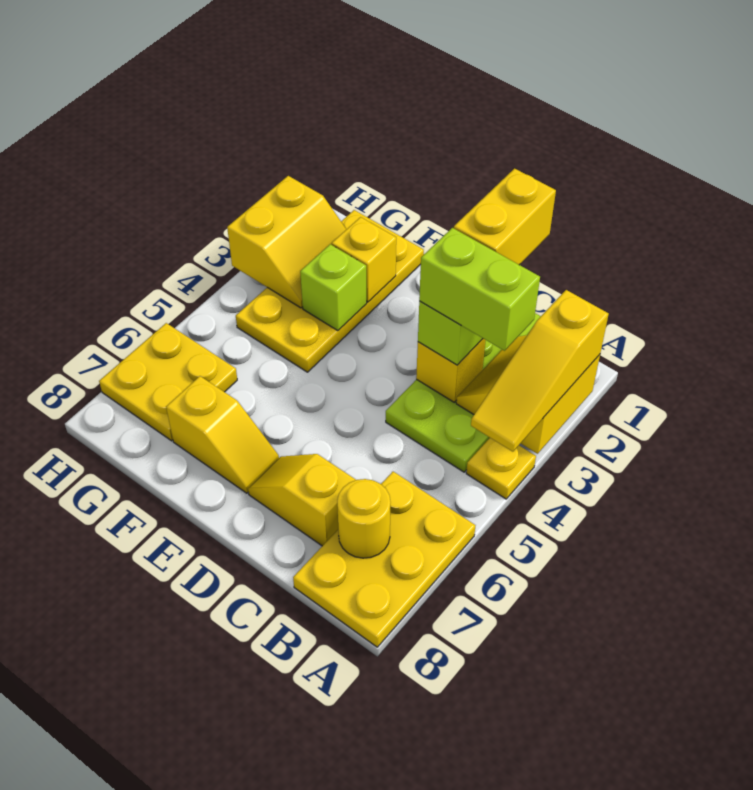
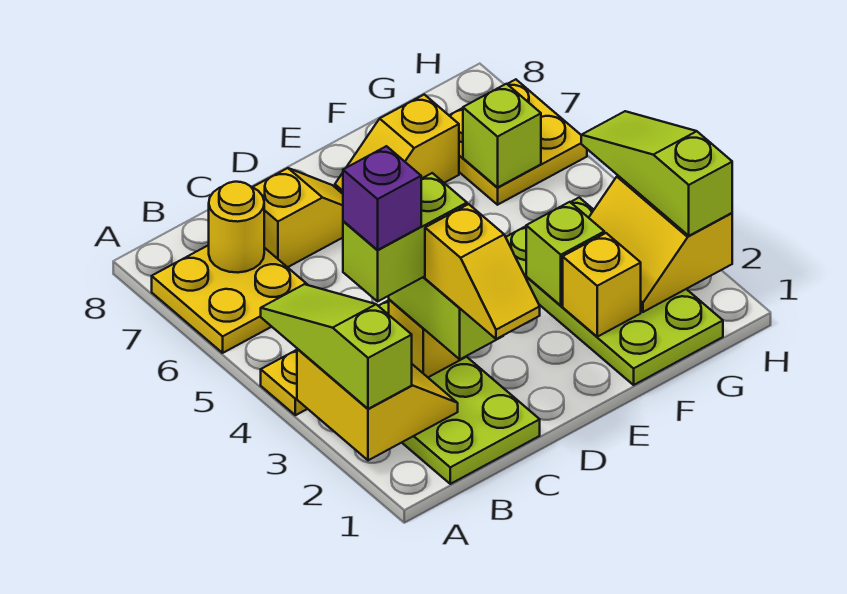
yellow slope A2:A4 level 3 top 2 -> lime slope A2:A4 level 3 top 2
yellow plate A6:B8 level 1 -> yellow plate A6:B7 level 1
none -> purple brick B3 level 5
yellow brick C1:C2 level 4 -> yellow slope C1:C2 level 4 top 2
yellow plate F1:G4 level 1 -> lime plate F1:G4 level 1
none -> lime brick G6 level 2
none -> lime slope H2:H4 level 3 top 2

